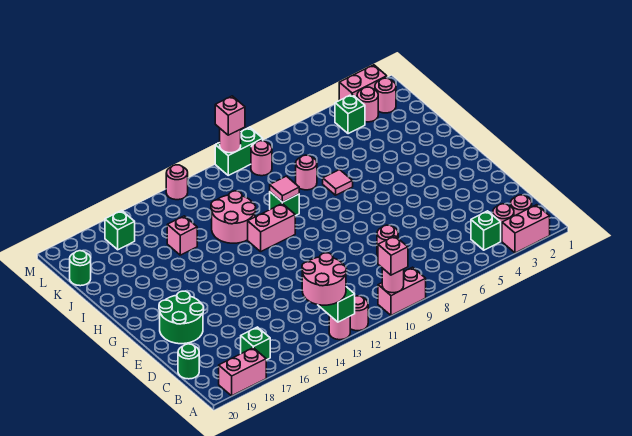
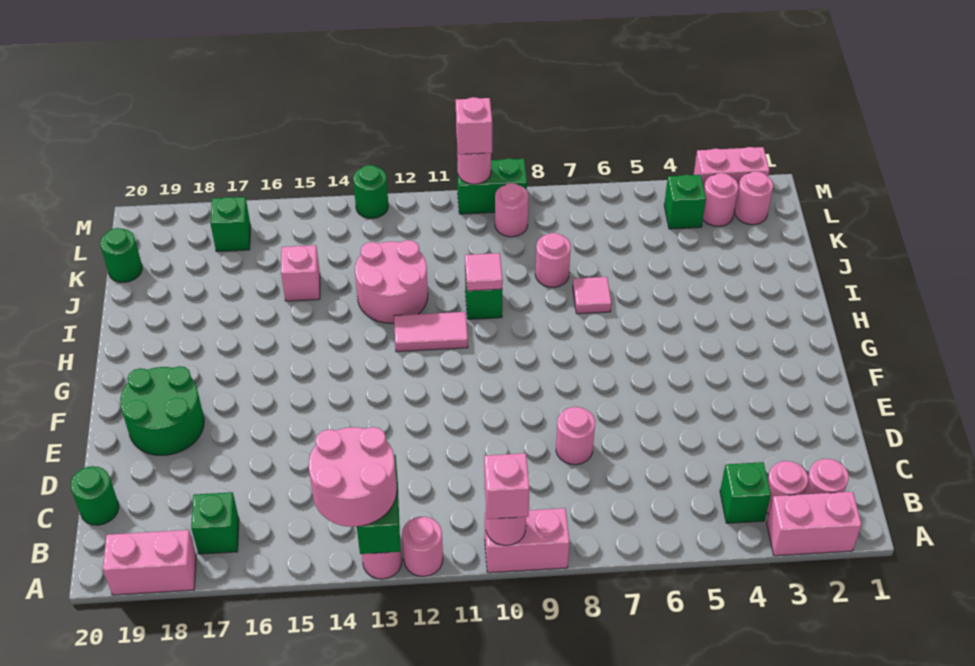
pink brick H11:H12 level 1 -> pink tile H11:H12 level 1
pink round brick M13 level 1 -> green round brick M13 level 1

